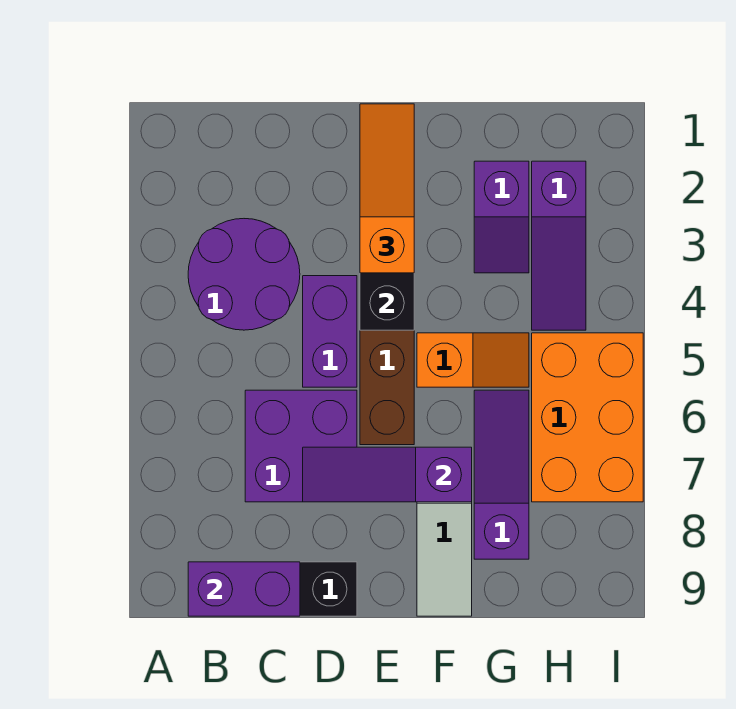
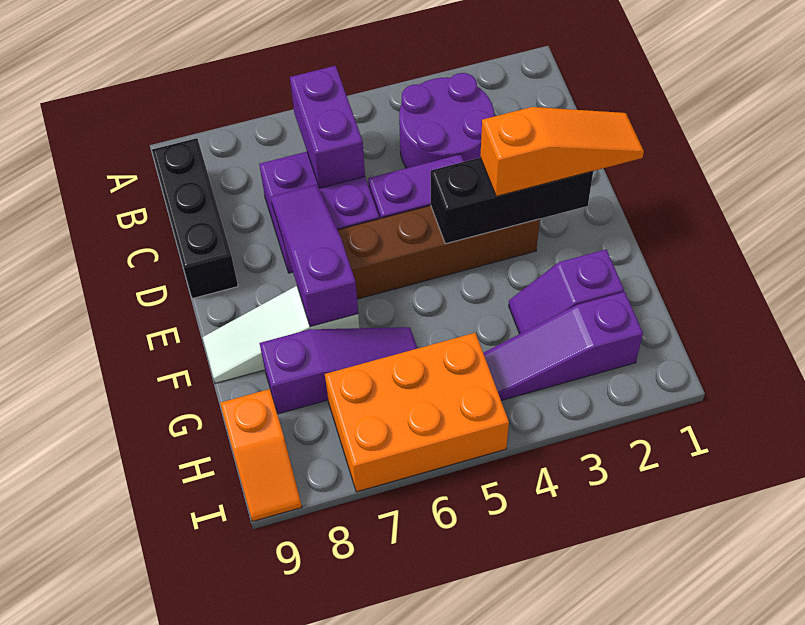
purple brick B9:C9 level 2 -> purple brick B6:C6 level 2
orange slope F5:G5 level 1 top F -> orange slope H9:I9 level 1 top H

